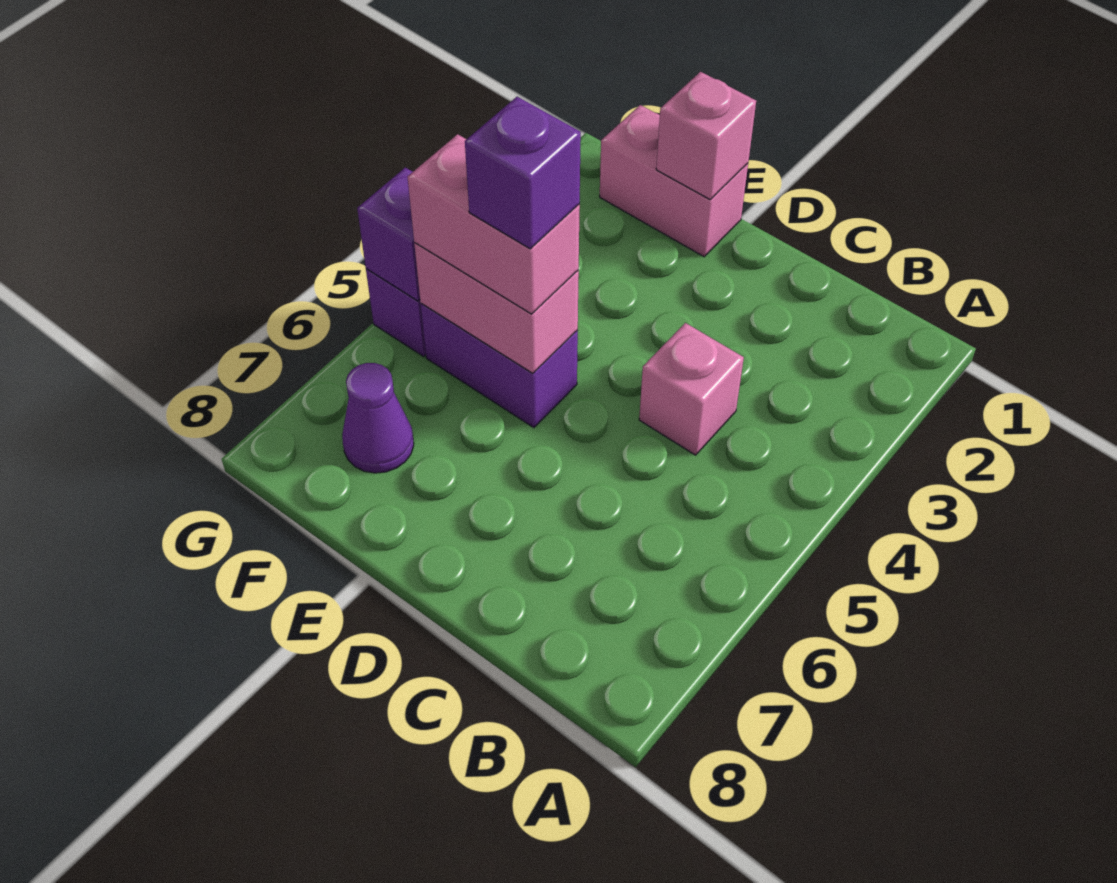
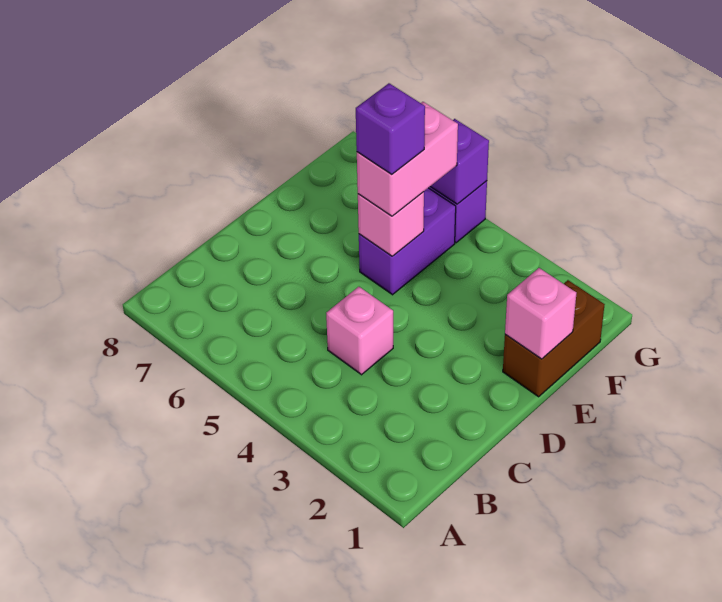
pink brick E1:F1 level 1 -> brown brick E1:F1 level 1
pink brick E5:F5 level 2 -> pink brick E5 level 2
purple cone F7 level 1 -> none

